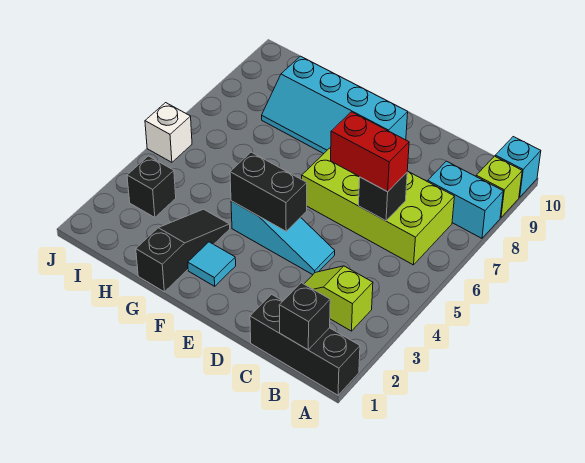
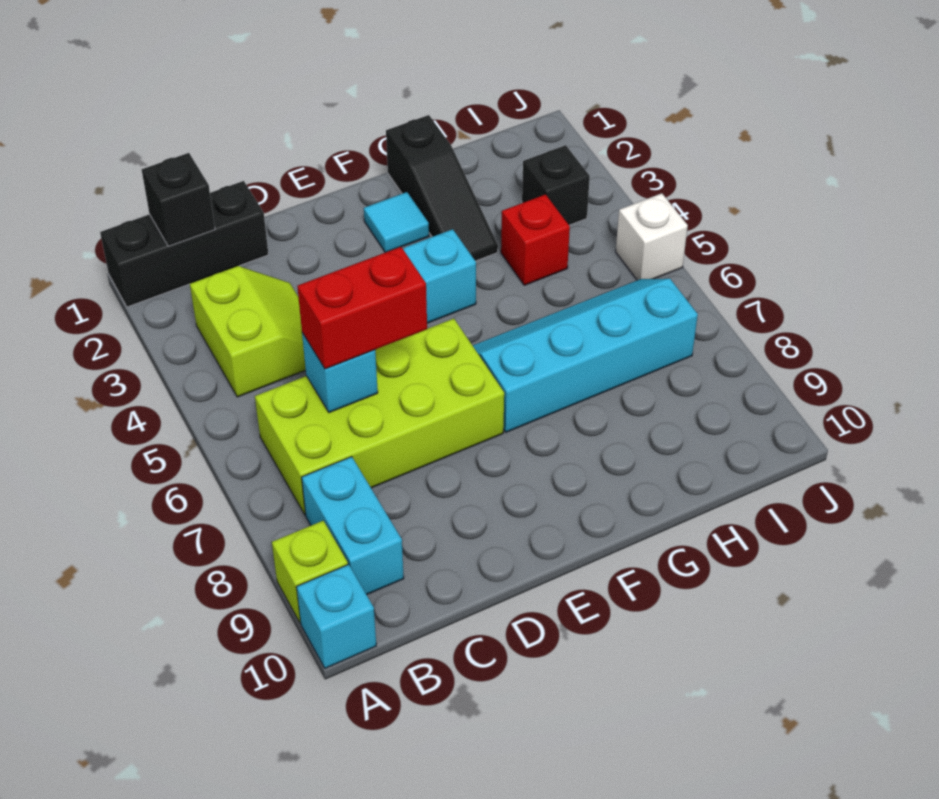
cyan brick A8:B8 level 1 -> cyan brick B8:B9 level 1
lime slope B3:C3 level 1 top B -> lime slope B3:C4 level 1 top B
black brick C6 level 2 -> cyan brick C6 level 2
black brick E4:F4 level 2 -> none
cyan slope E8:H9 level 1 top 9 -> cyan slope F6:I7 level 1 top 7
none -> red brick H4 level 1

